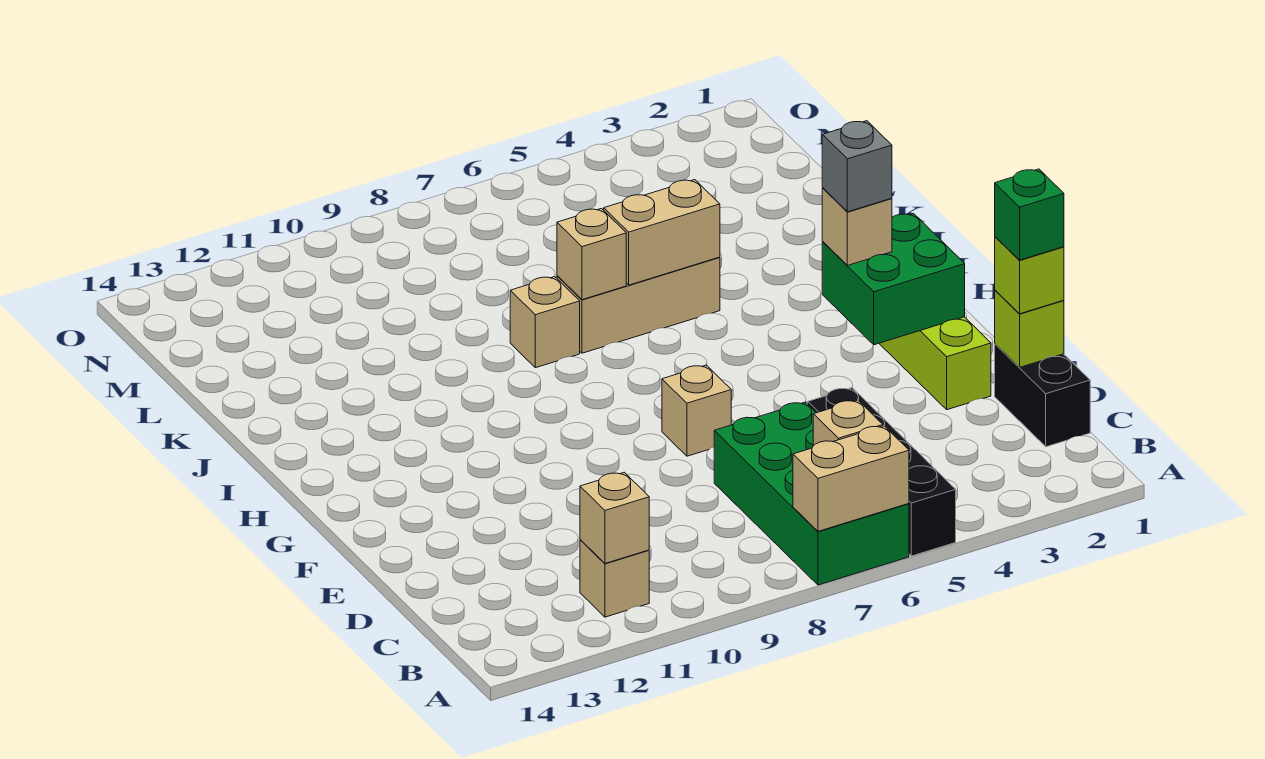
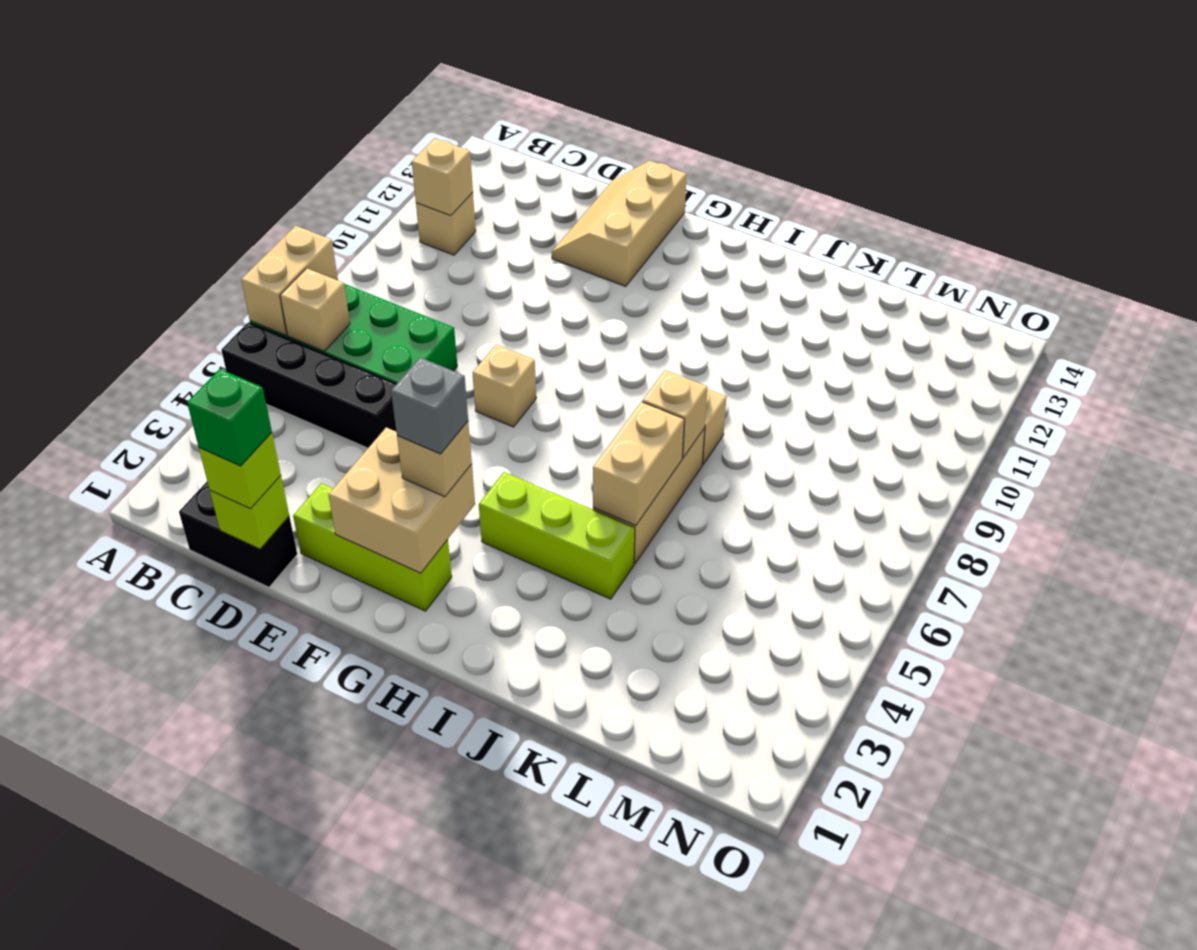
none -> tan slope E12:F14 level 1 top F
green brick F2:G3 level 2 -> tan brick F2:G3 level 2
none -> lime brick H4:J4 level 1

